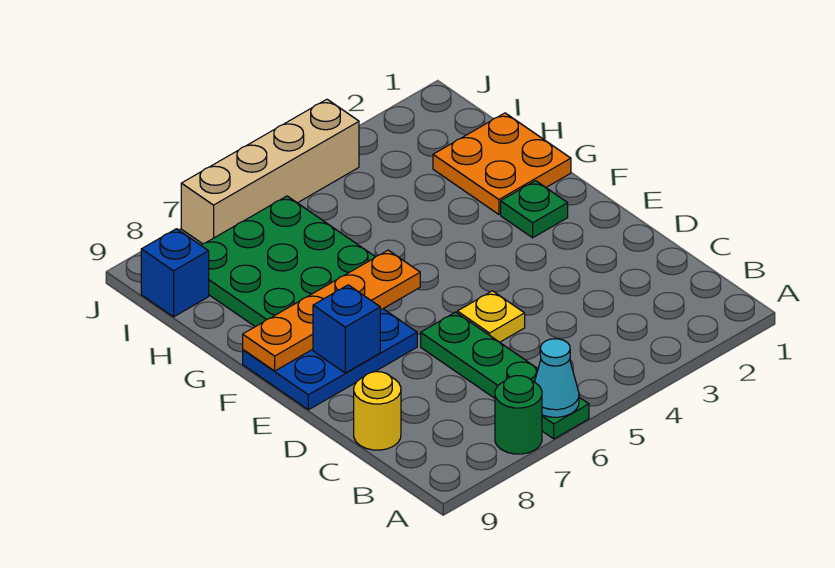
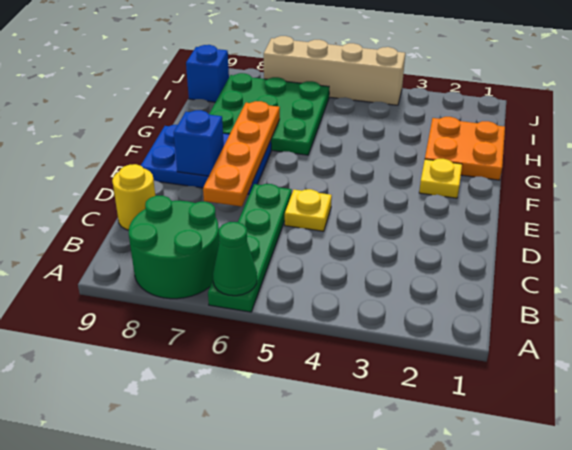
cyan cone A6 level 2 -> green cone A6 level 2
green round brick A7 level 1 -> green round brick A7:B8 level 1
green plate F2 level 1 -> yellow plate F2 level 1
orange plate F6:F9 level 2 -> orange plate D7:G7 level 2

